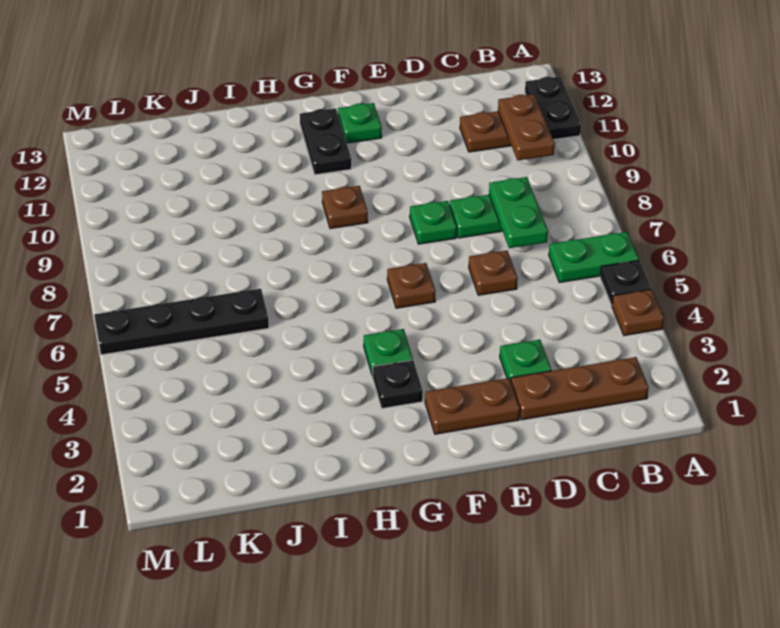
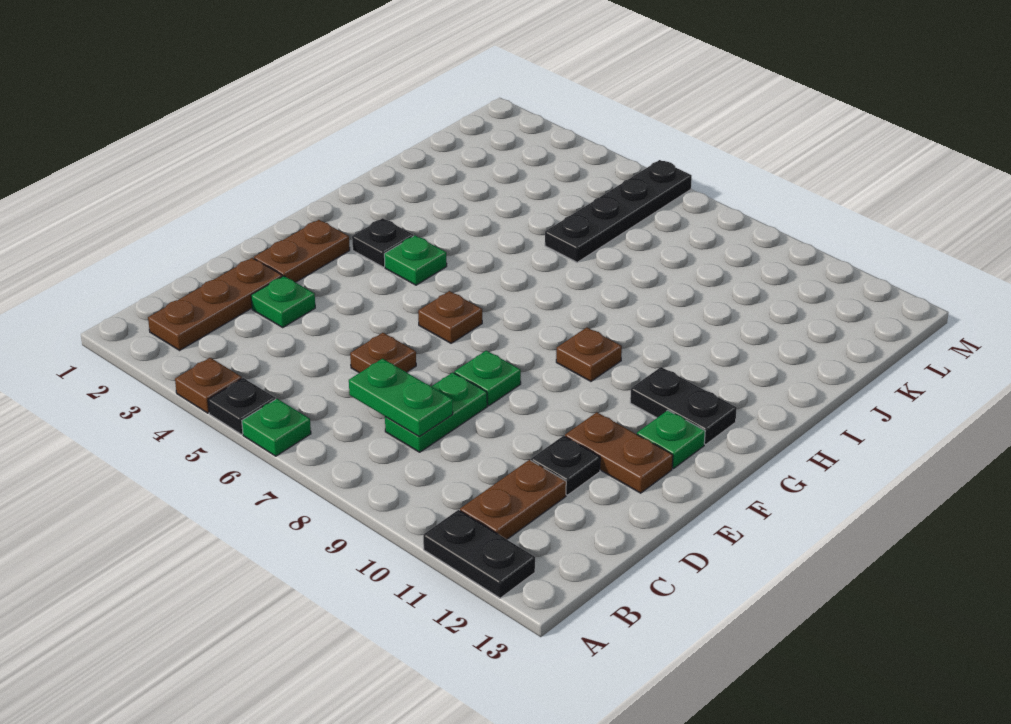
green plate A6:B6 level 1 -> green plate A6 level 1
brown plate B10:B11 level 2 -> brown plate E11:E12 level 1
none -> black plate D11 level 1

